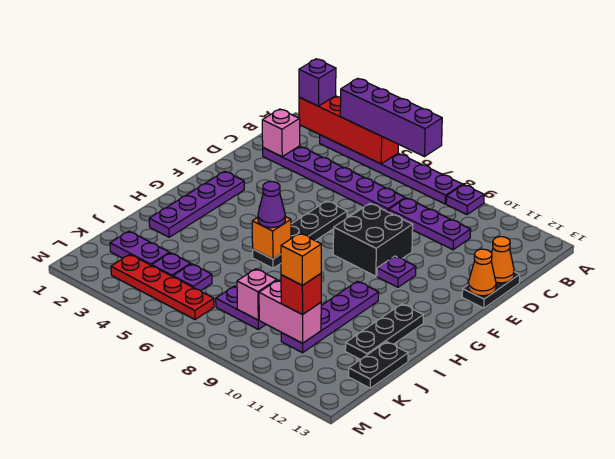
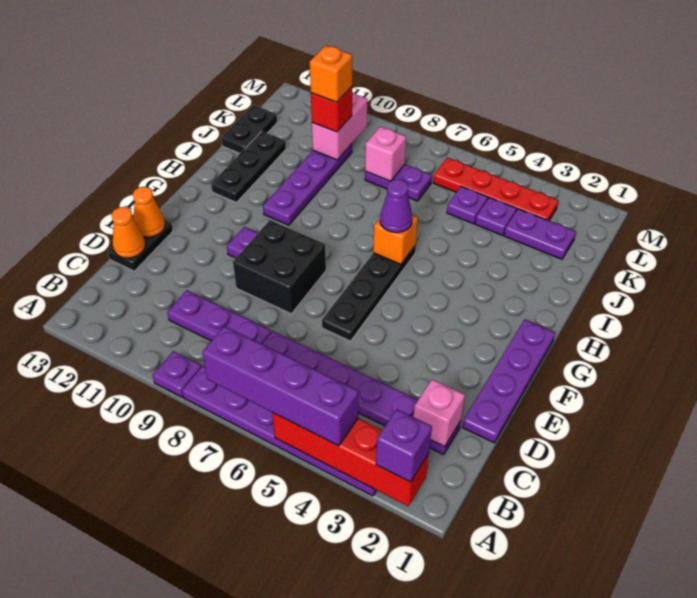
purple plate F2:I2 level 1 -> purple plate D1:G1 level 1
pink brick K9:K10 level 2 -> pink brick K10:L10 level 2

